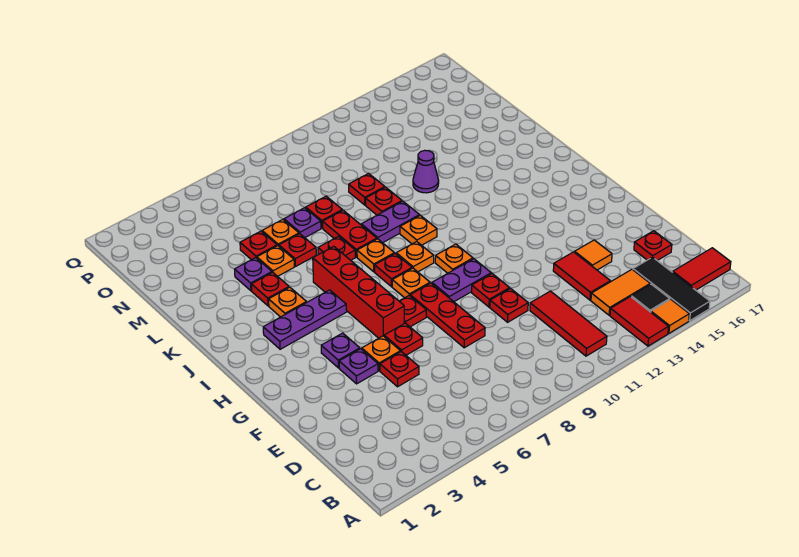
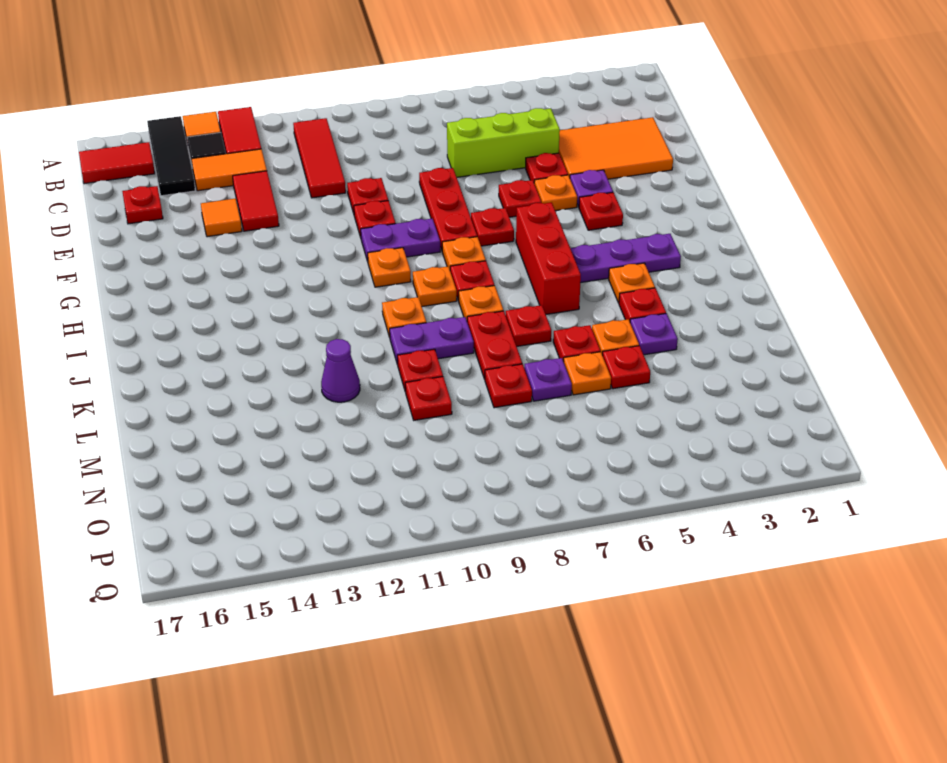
none -> orange tile D2:E4 level 1
none -> lime brick D5:D7 level 1
purple plate G4 level 1 -> red plate G4 level 1
red brick G6:J6 level 1 -> red brick H6:J6 level 1

